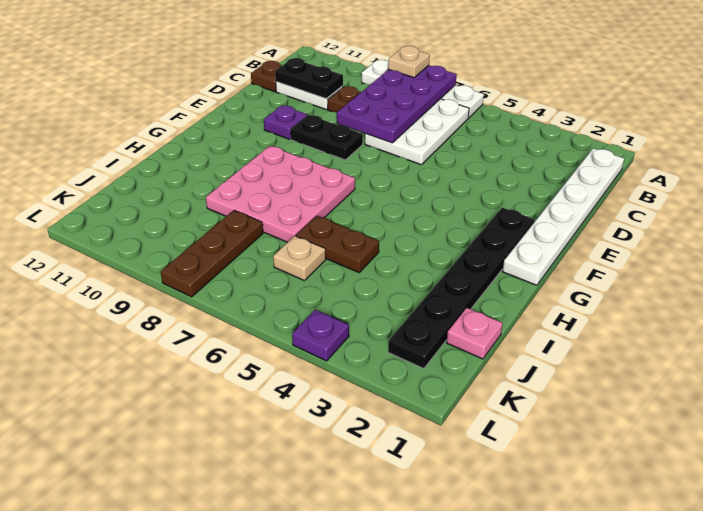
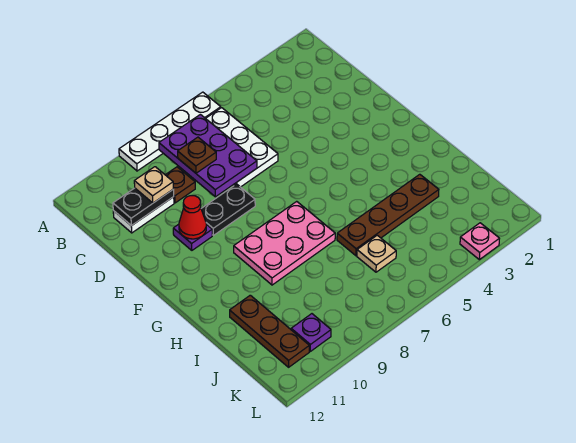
purple plate A7:D8 level 2 -> purple plate B7:D8 level 2
tan plate A8 level 3 -> tan plate C10 level 3
white plate B1:G1 level 1 -> none
brown plate C12 level 1 -> brown plate C8 level 3
none -> red cone E10 level 2
black plate F2:K2 level 1 -> none
pink plate G7:I9 level 1 -> pink plate G7:H9 level 1
brown plate I5:I6 level 1 -> brown plate I3:I6 level 1
pink plate J1 level 1 -> pink plate L3 level 1
brown plate J8:L8 level 1 -> brown plate I11:K11 level 1
purple plate L4 level 1 -> purple plate K10 level 1

